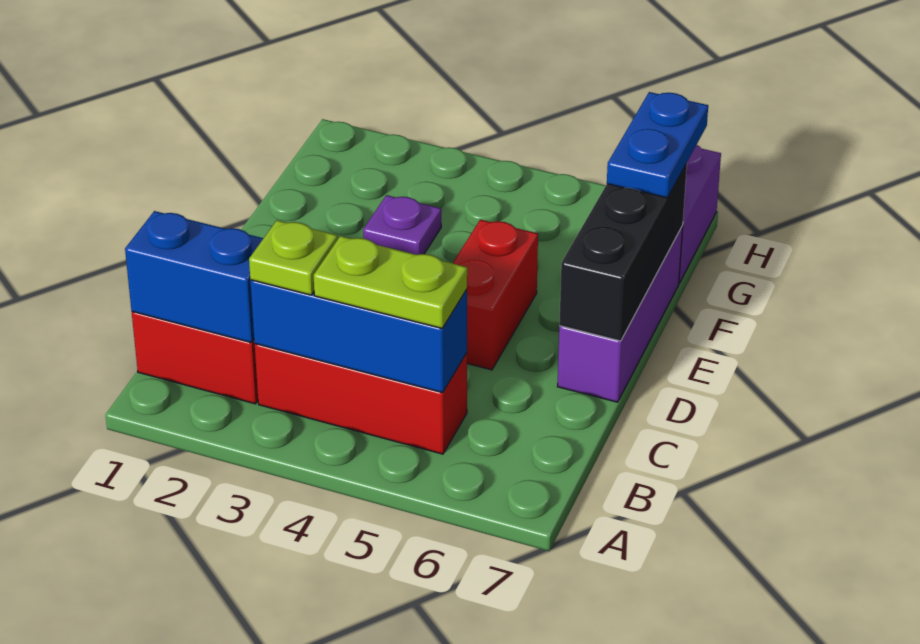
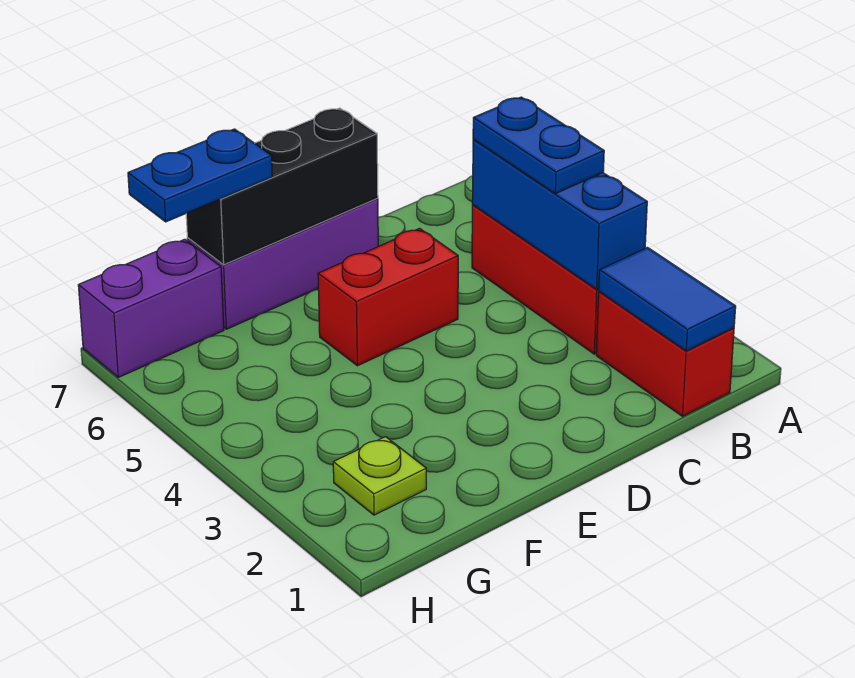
blue brick B1:B2 level 2 -> blue tile B1:B2 level 2
lime plate B3 level 3 -> lime plate G2 level 1
lime plate B4:B5 level 3 -> blue plate B4:B5 level 3
purple plate F3 level 1 -> none

